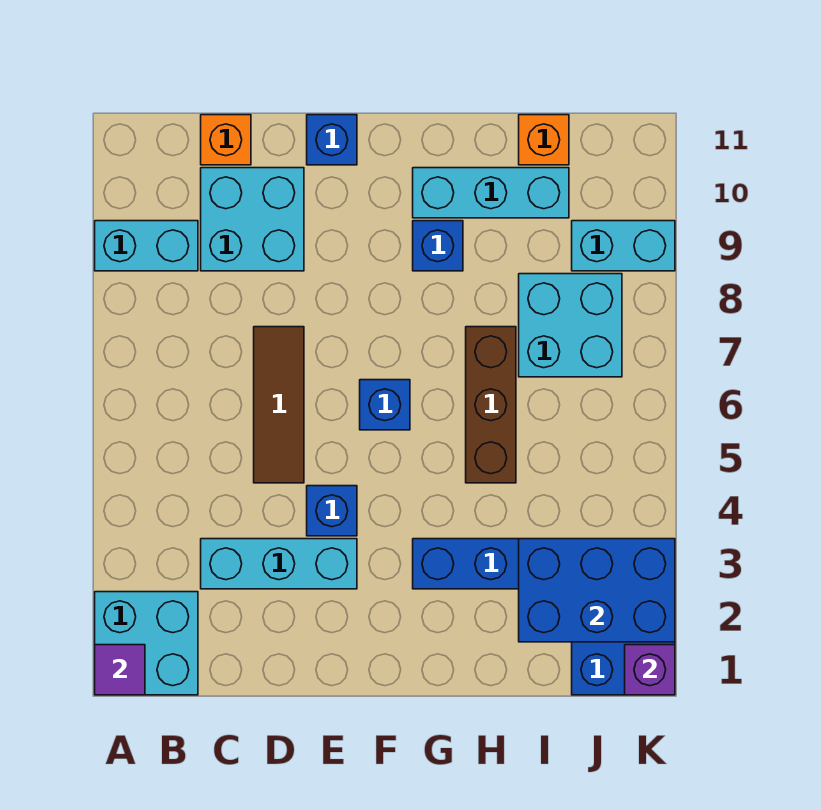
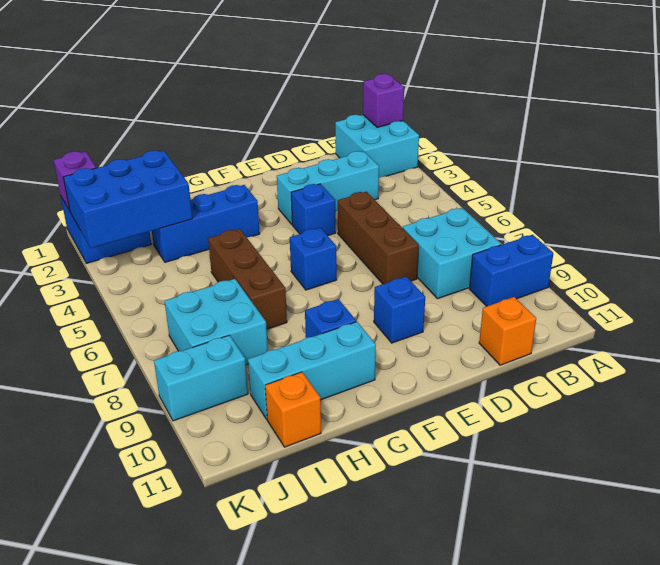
purple tile A1 level 2 -> purple brick A1 level 2
cyan brick A9:B9 level 1 -> blue brick A9:B9 level 1
cyan brick C9:D10 level 1 -> cyan brick B7:C8 level 1
brown tile D5:D7 level 1 -> brown brick D5:D7 level 1
blue brick E11 level 1 -> blue brick E9 level 1

